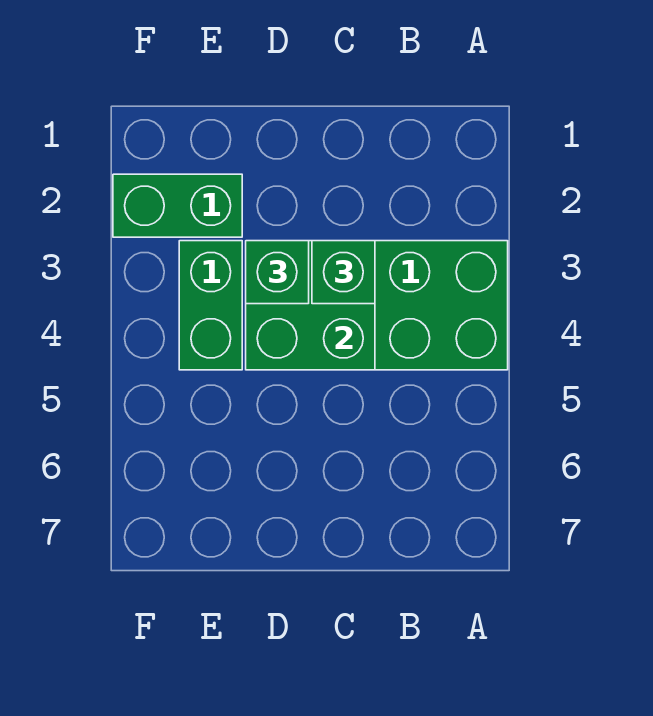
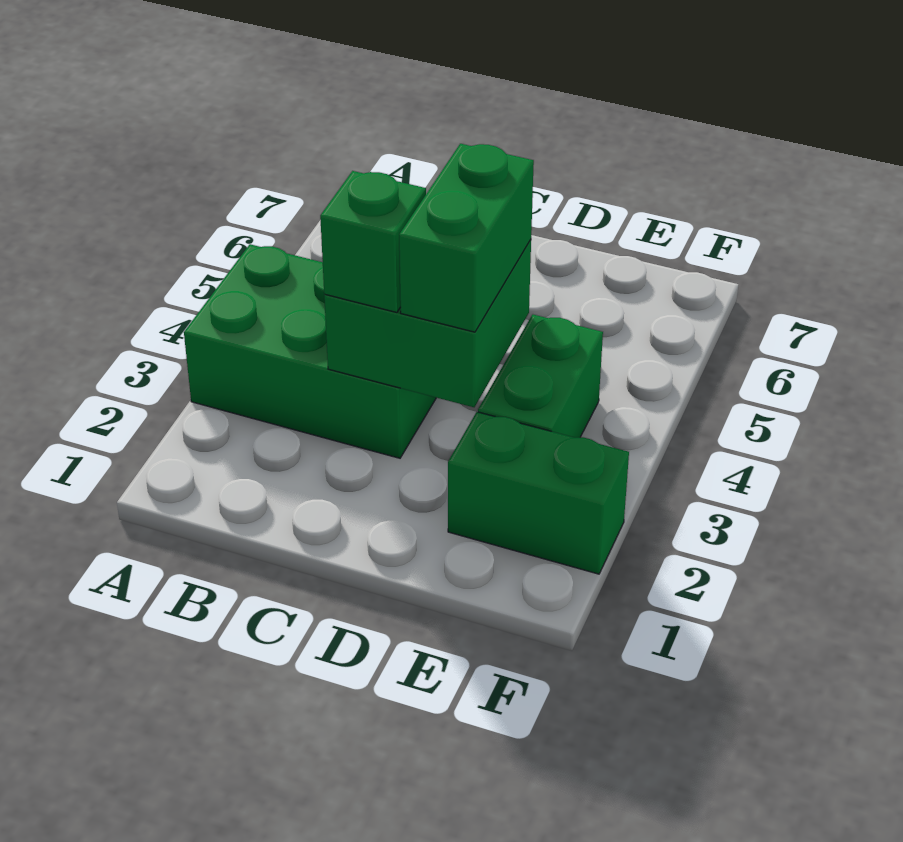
green brick D3 level 3 -> green brick D3:D4 level 3

